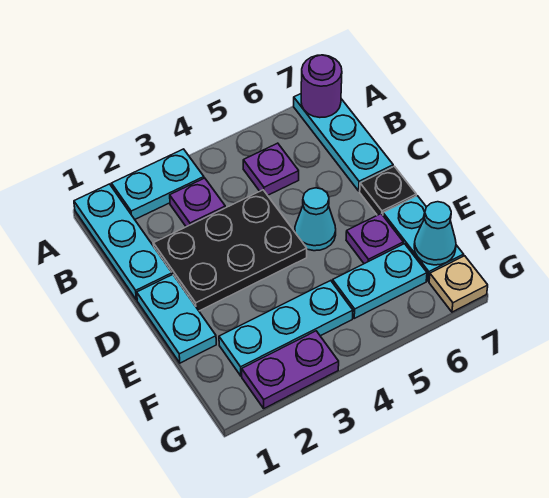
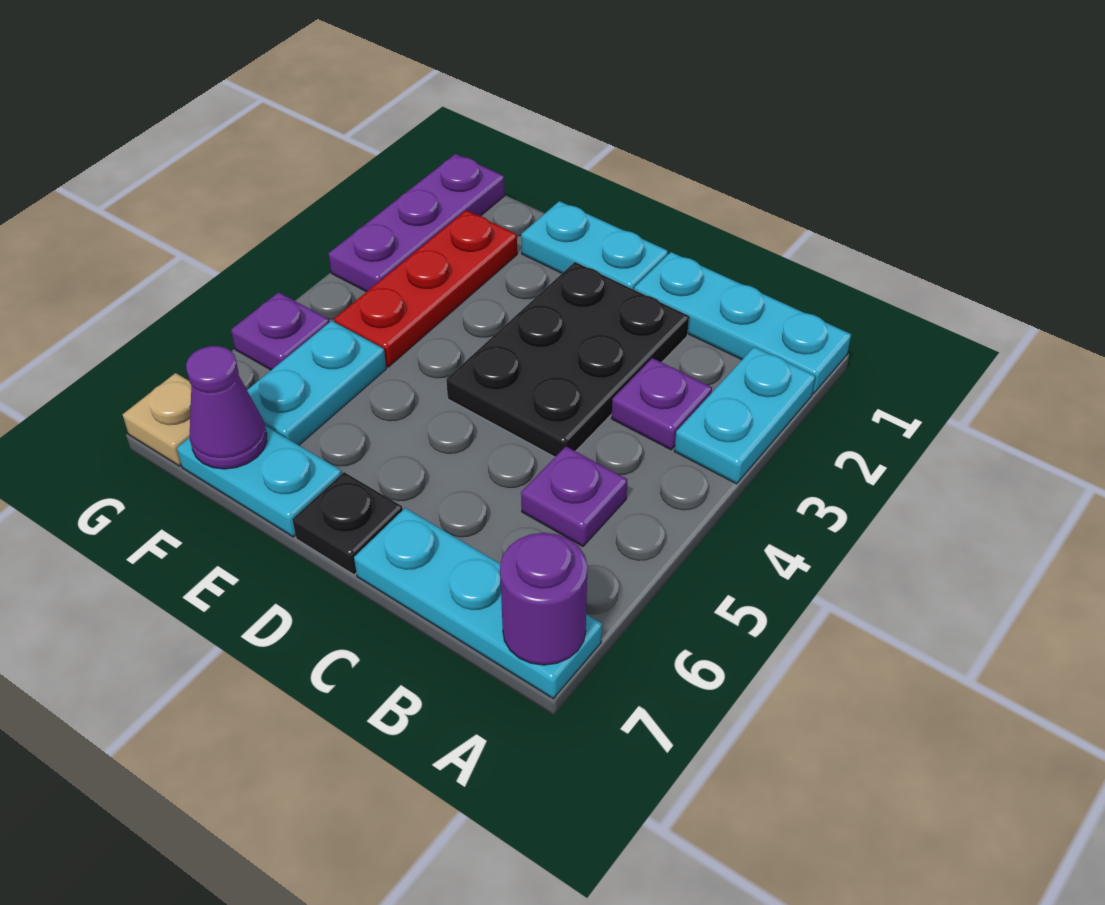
cyan cone D5 level 1 -> none
purple plate E6 level 1 -> purple plate G5 level 1
cyan plate F2:F4 level 1 -> red plate F2:F4 level 1
cyan cone F7 level 2 -> purple cone F7 level 2
purple plate G2:G3 level 1 -> purple plate G1:G3 level 1

